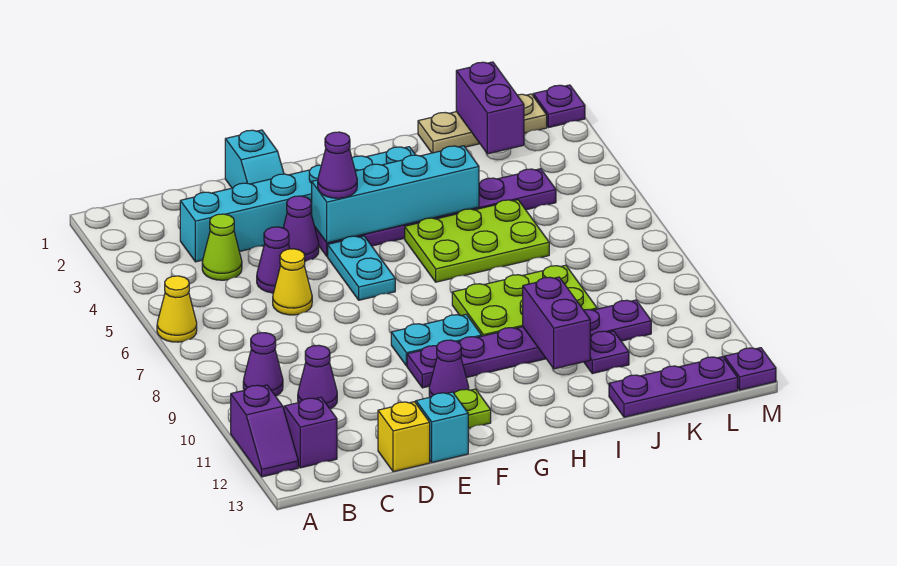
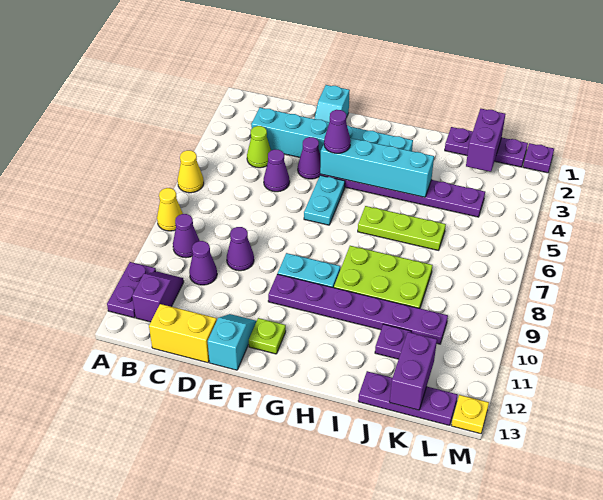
purple slope A11:A12 level 1 top 11 -> purple plate A11:A12 level 1
yellow cone D6 level 1 -> yellow cone A8 level 1
yellow brick D13 level 1 -> yellow brick C13:D13 level 1
purple cone F11 level 1 -> purple cone D9 level 1
lime plate H5:J6 level 1 -> lime plate H6:J6 level 1
purple brick I10:I11 level 2 -> purple brick K12:K13 level 2
tan plate J1:L1 level 1 -> purple plate J1:L1 level 1
purple plate M13 level 1 -> yellow plate M13 level 1

